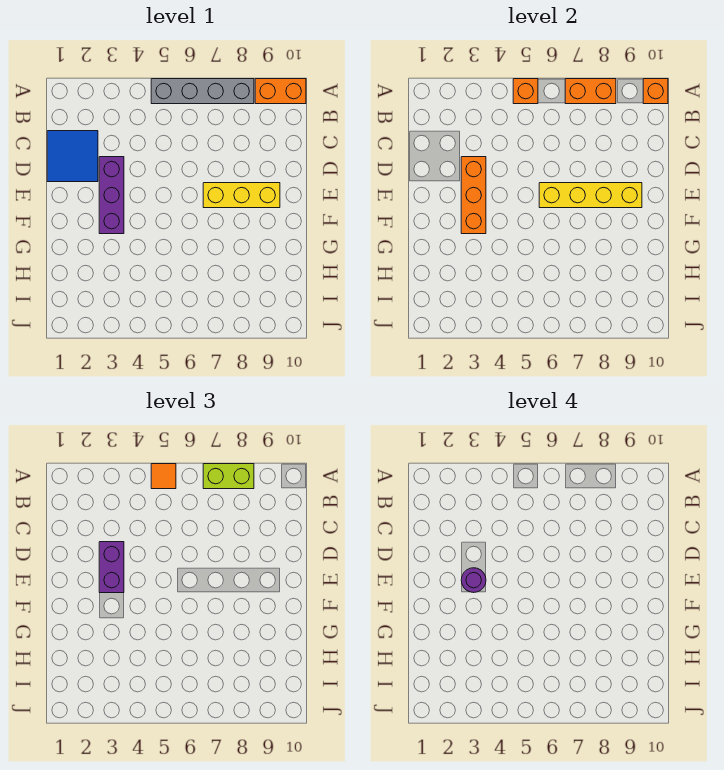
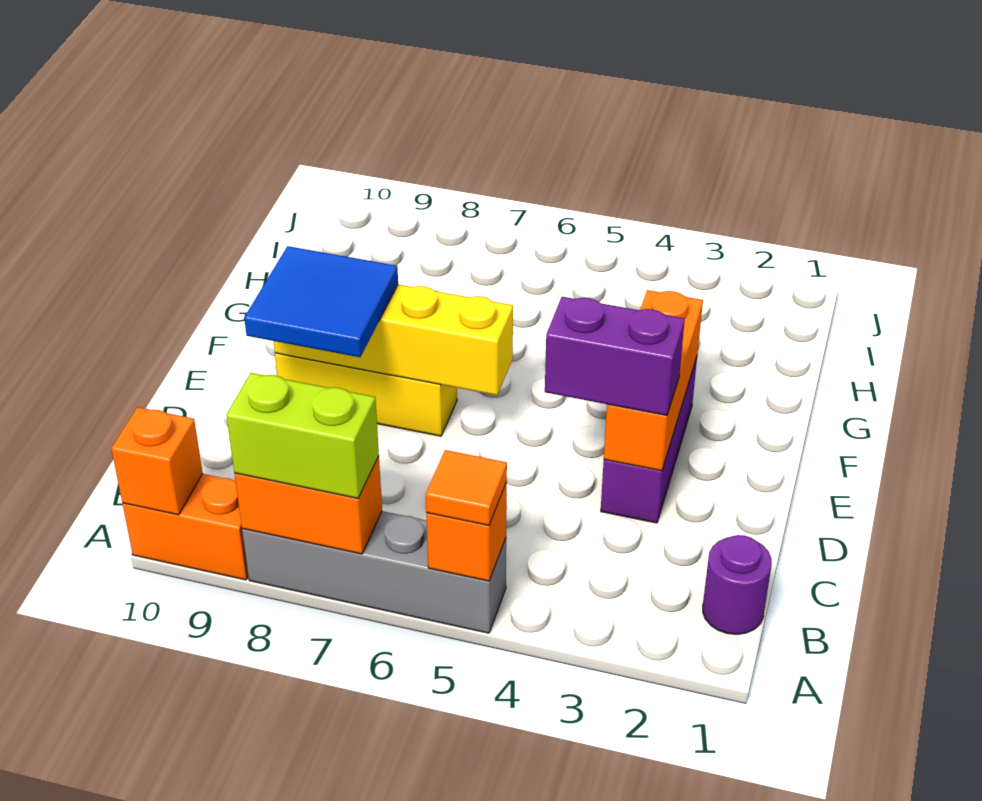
blue tile C1:D2 level 1 -> blue tile D8:E9 level 3
purple brick D3:E3 level 3 -> purple brick D3:D4 level 3
purple round brick E3 level 4 -> purple round brick B1 level 1

